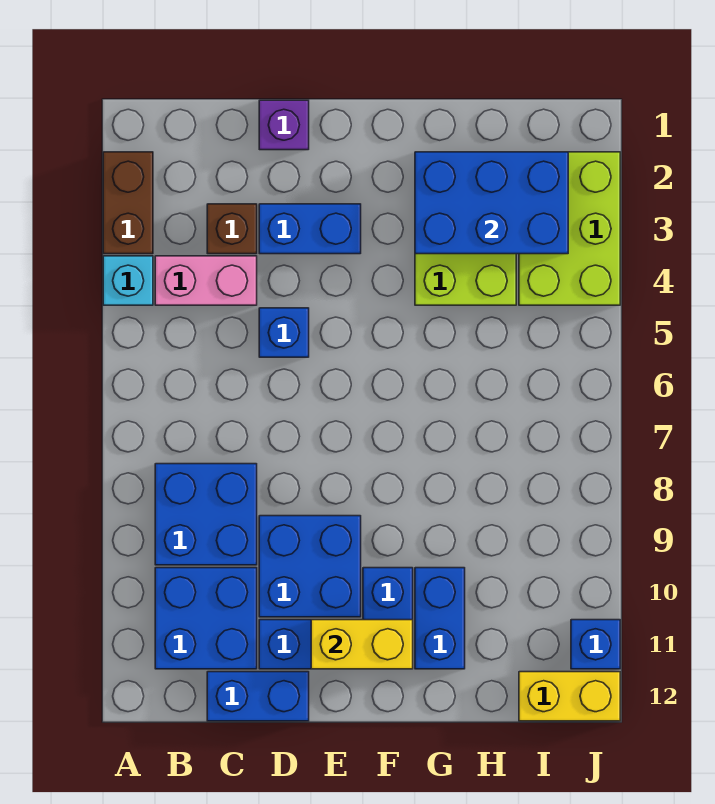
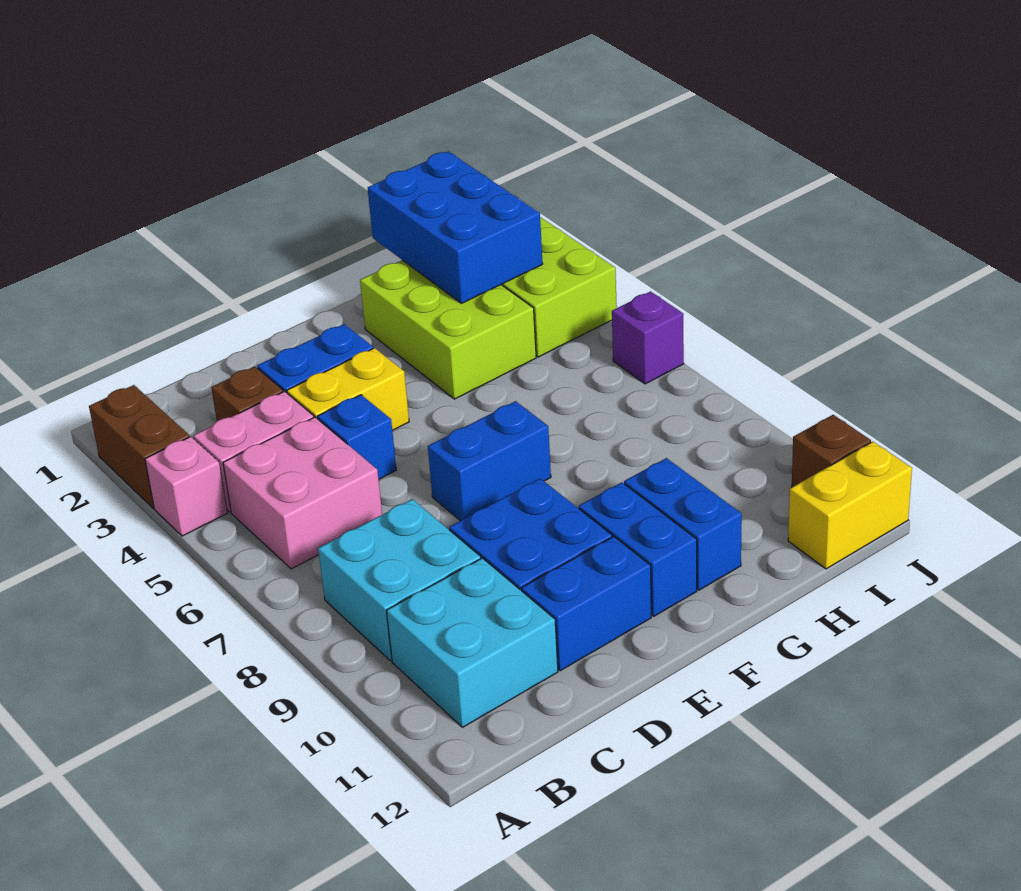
cyan brick A4 level 1 -> pink brick A4 level 1
none -> pink brick B5:C6 level 1
blue brick B8:C9 level 1 -> cyan brick B8:C9 level 1
blue brick B10:C11 level 1 -> cyan brick B10:C11 level 1
blue brick C12:D12 level 1 -> blue brick E7:F7 level 1
purple brick D1 level 1 -> purple brick J6 level 1
yellow brick E11:F11 level 2 -> yellow brick D4:E4 level 1
blue brick G2:I3 level 2 -> blue brick H1:I3 level 2
blue brick J11 level 1 -> brown brick J11 level 1

